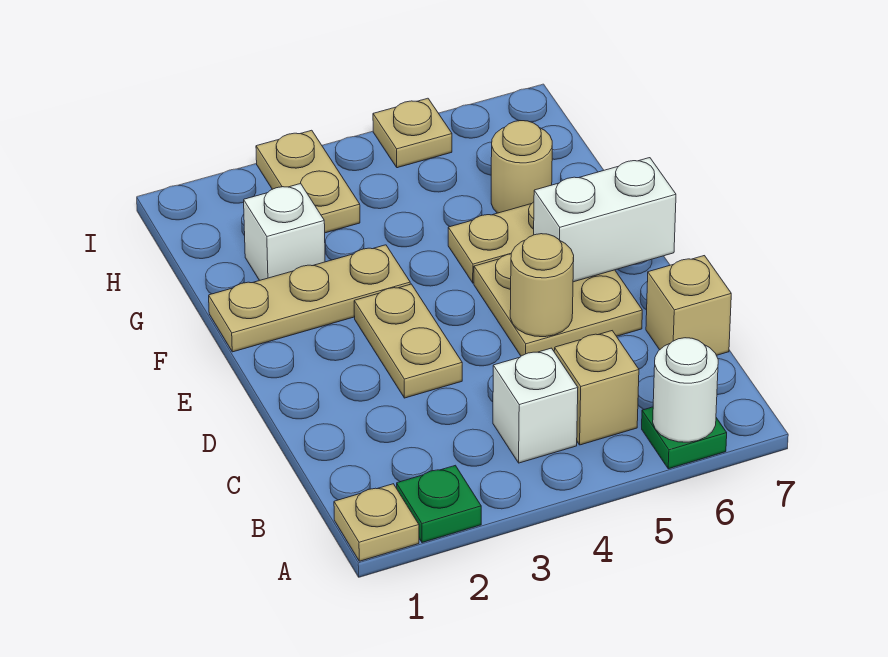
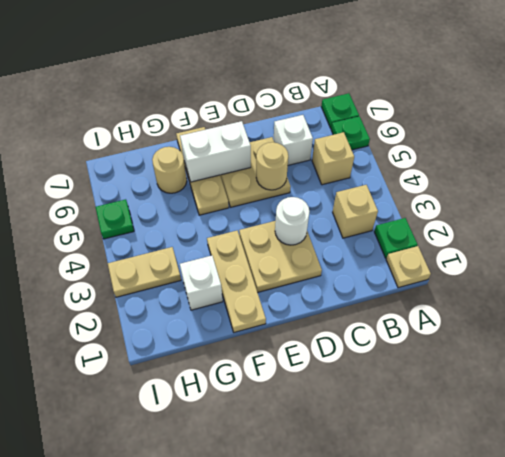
white round brick A6 level 2 -> white round brick D3 level 2
none -> green plate A7 level 1
white brick B4 level 1 -> white brick C6 level 1
tan brick C7 level 1 -> tan brick B3 level 1
tan plate D3:E3 level 1 -> tan plate D2:E3 level 1
white brick E6:E7 level 2 -> white brick E6:F6 level 2
tan plate I5 level 1 -> green plate I5 level 1

